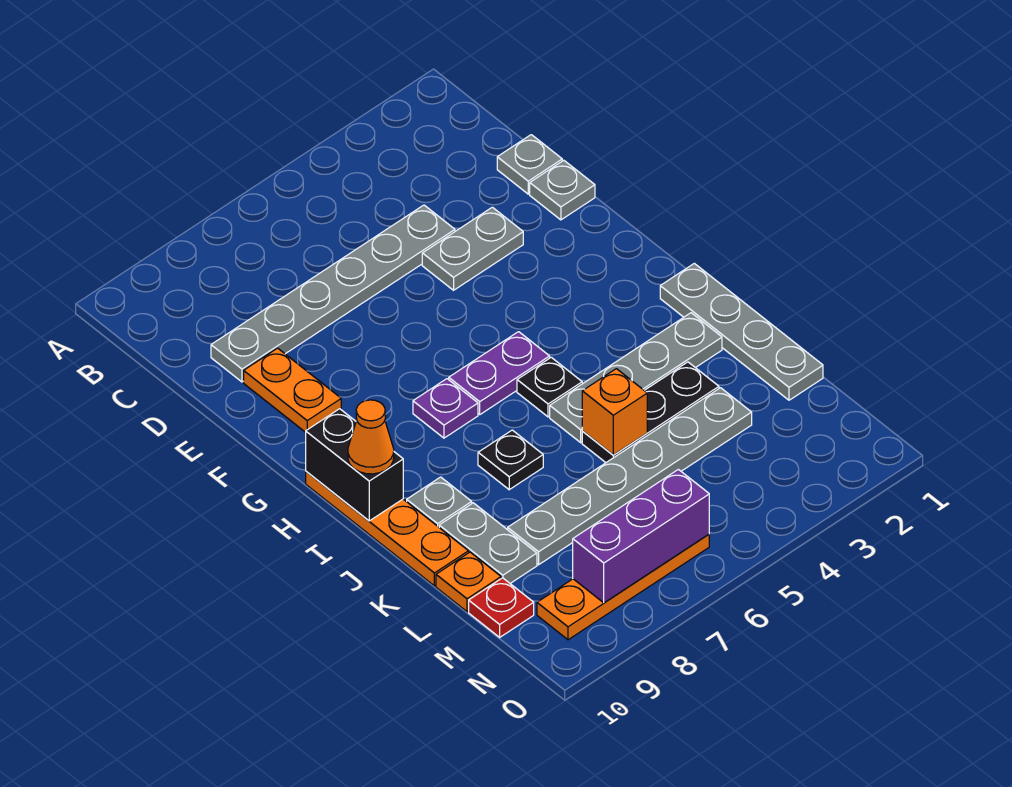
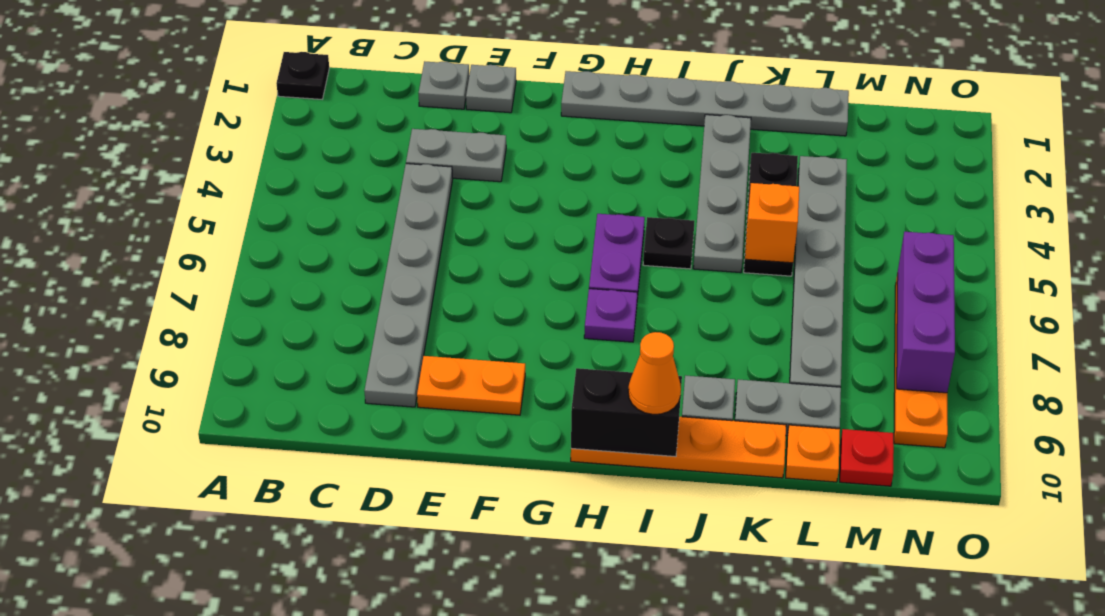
grey plate E3:E4 level 1 -> grey plate D3:E3 level 1
grey plate I1:L1 level 1 -> grey plate G1:L1 level 1
black plate J7 level 1 -> black plate A1 level 1

